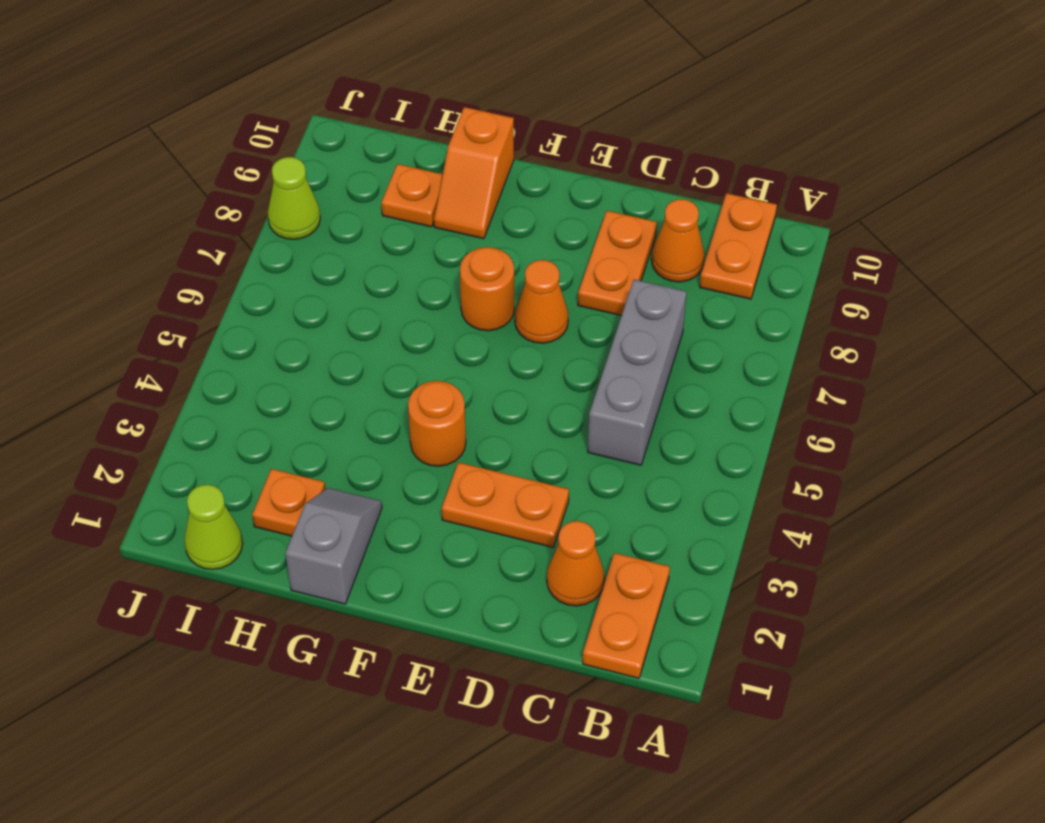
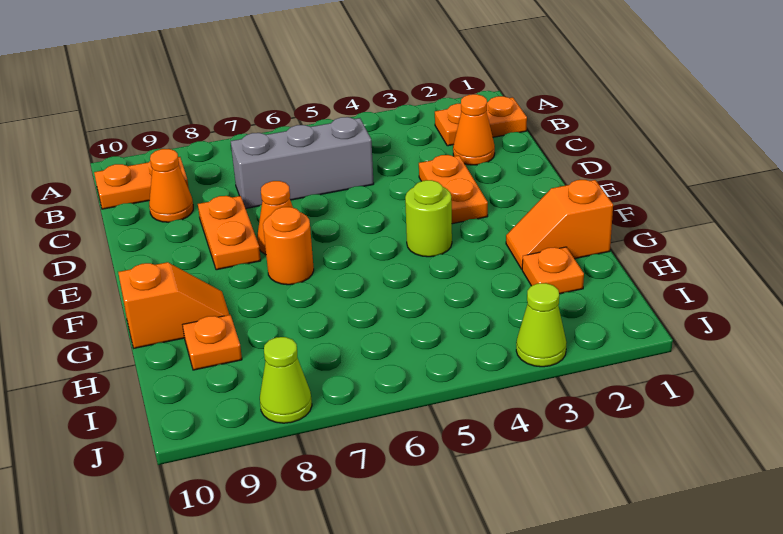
orange plate D8:D9 level 1 -> orange plate D8:E8 level 1
orange round brick F4 level 1 -> lime round brick F4 level 1
grey slope G1:G2 level 1 top 1 -> orange slope G1:G2 level 1 top 1
lime cone I1 level 1 -> lime cone J3 level 1

